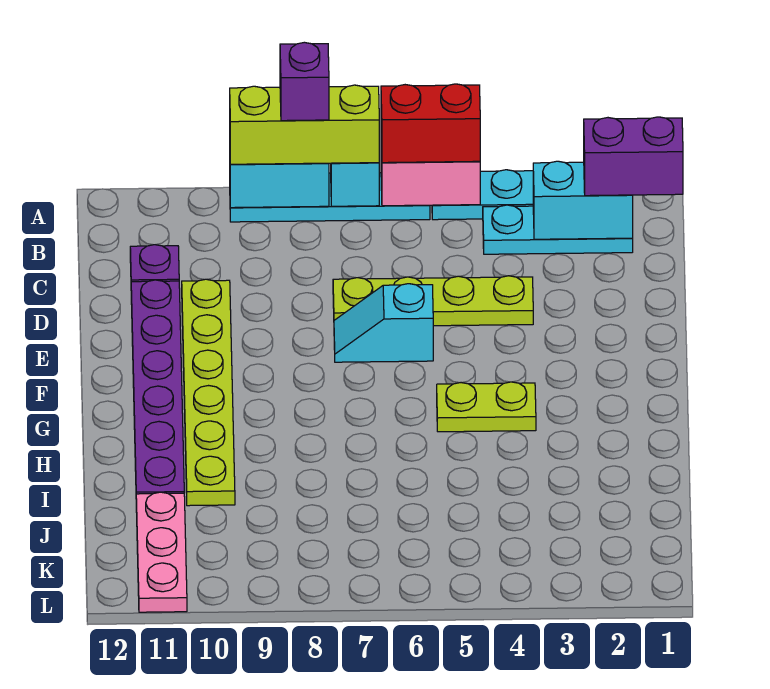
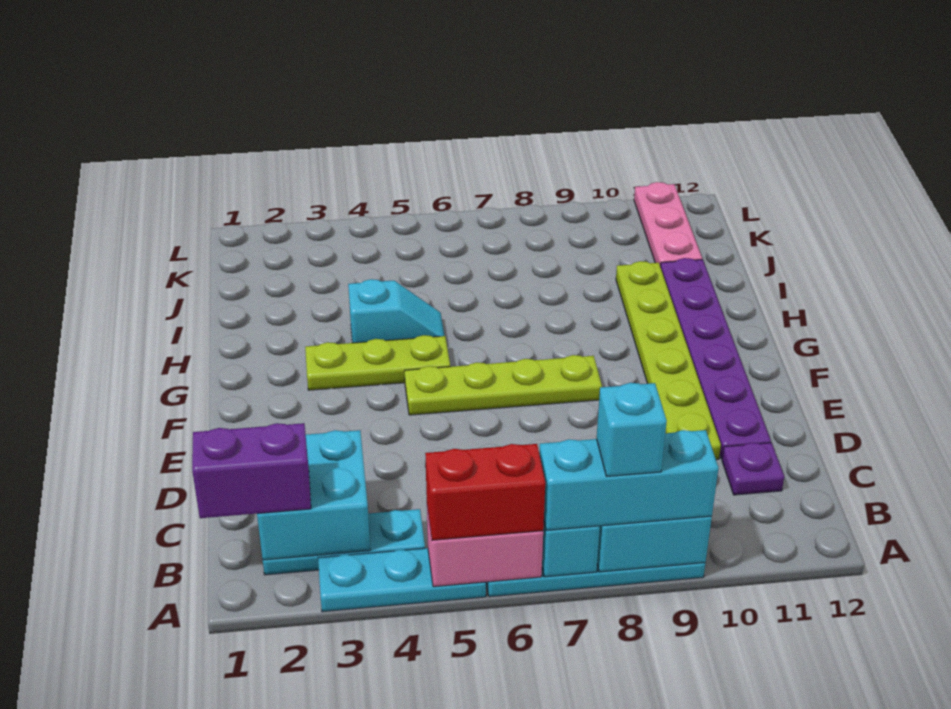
lime brick A7:A9 level 3 -> cyan brick A7:A9 level 3
purple brick A8 level 4 -> cyan brick A8 level 4
cyan brick B2:B3 level 2 -> cyan brick B2:C3 level 2
lime plate D4:D7 level 1 -> lime plate F5:F8 level 1
cyan slope E6:E7 level 1 top 6 -> cyan slope H4:H5 level 1 top 4
lime plate G4:G5 level 1 -> lime plate G3:G5 level 1

